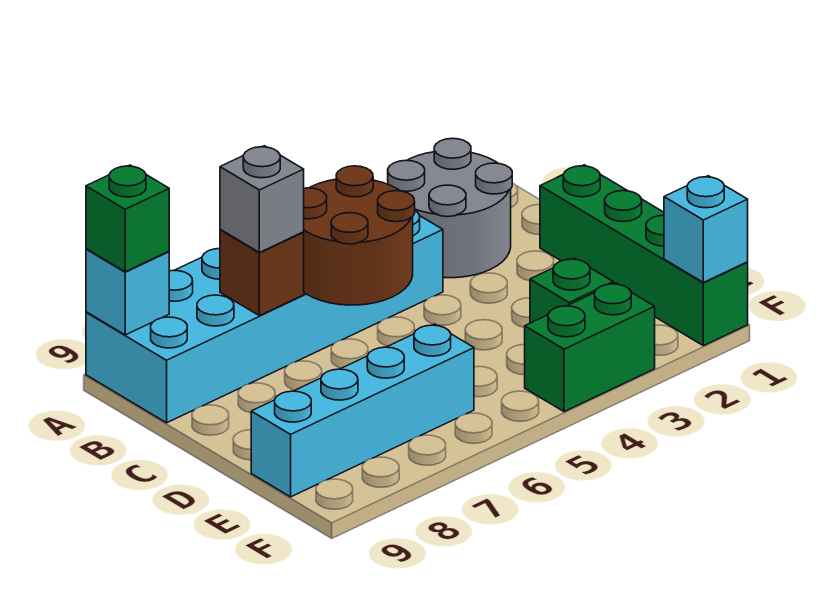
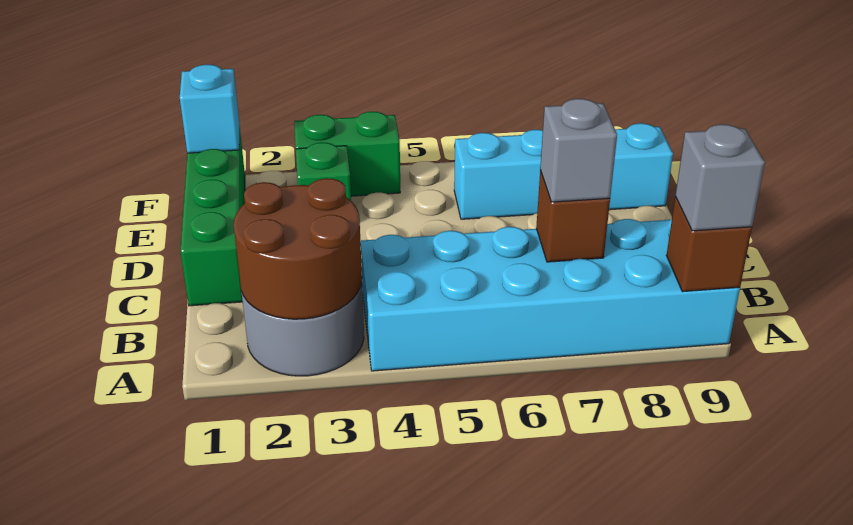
cyan brick A9 level 2 -> brown brick A9 level 2
green brick A9 level 3 -> grey brick A9 level 3
brown round brick B5:C6 level 2 -> brown round brick A2:B3 level 2

